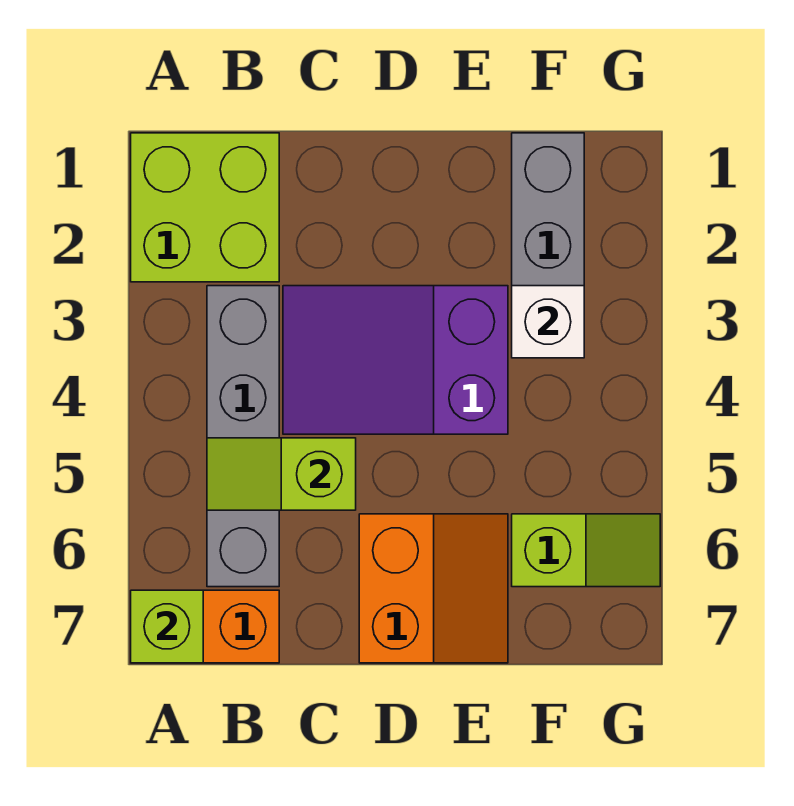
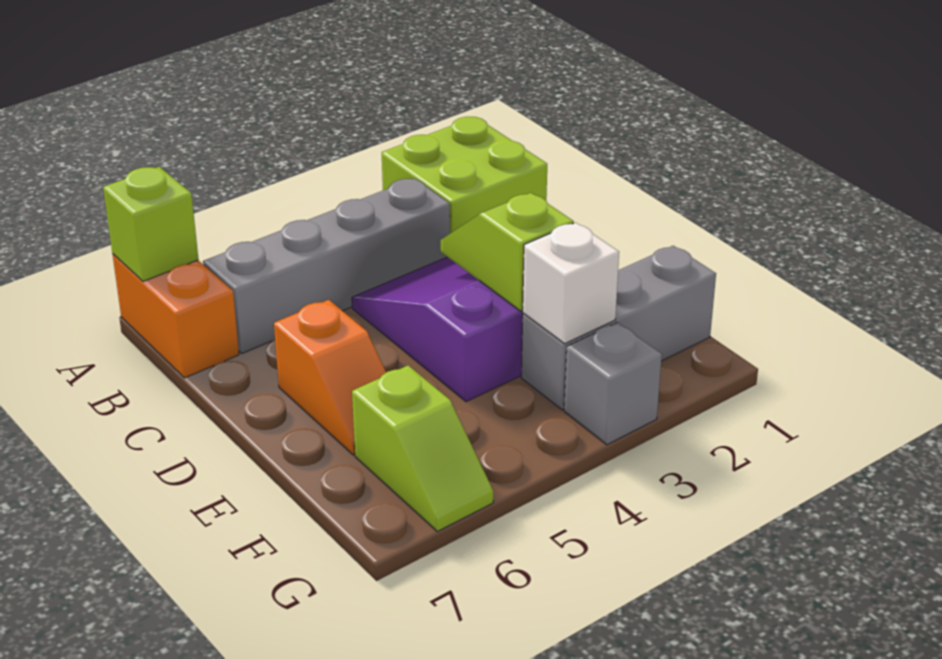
lime slope B5:C5 level 2 top C -> lime slope D3:E3 level 2 top E
orange slope D6:E7 level 1 top D -> orange slope D6:E6 level 1 top D
none -> grey brick G3 level 1

